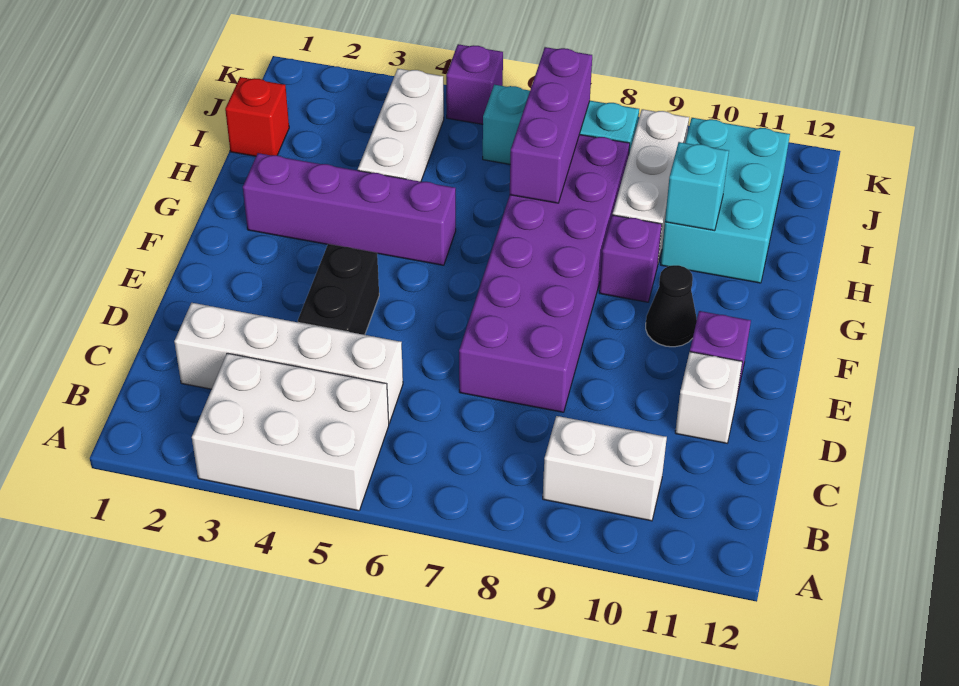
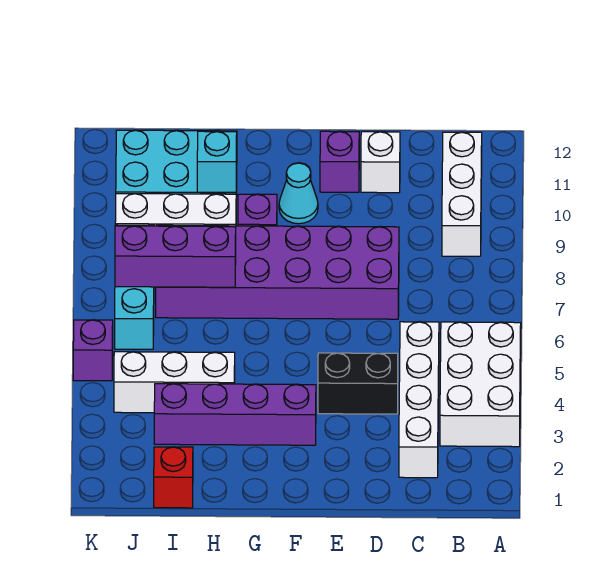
white brick B9:B10 level 1 -> white brick B9:B11 level 1
black cone F10 level 1 -> cyan cone F10 level 1
purple brick G2:G5 level 1 -> purple brick F3:I3 level 1

